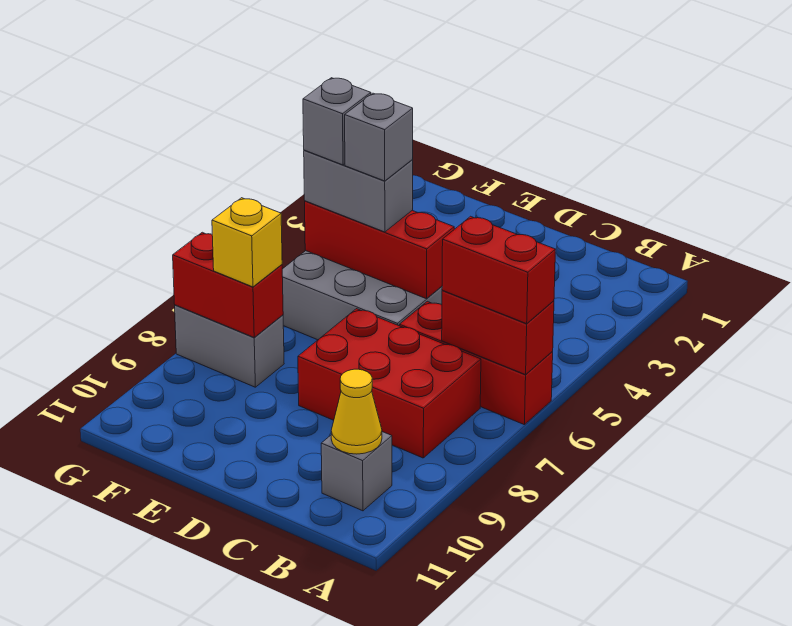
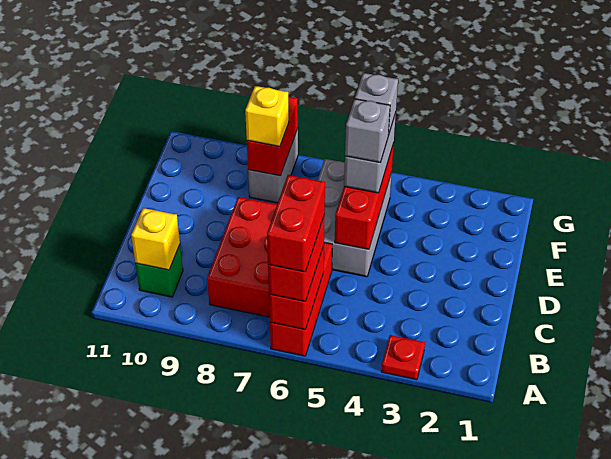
none -> red plate A3 level 1
none -> red brick A6:B6 level 4
grey brick B10 level 1 -> green brick B10 level 1
yellow cone B10 level 2 -> yellow brick B10 level 2

